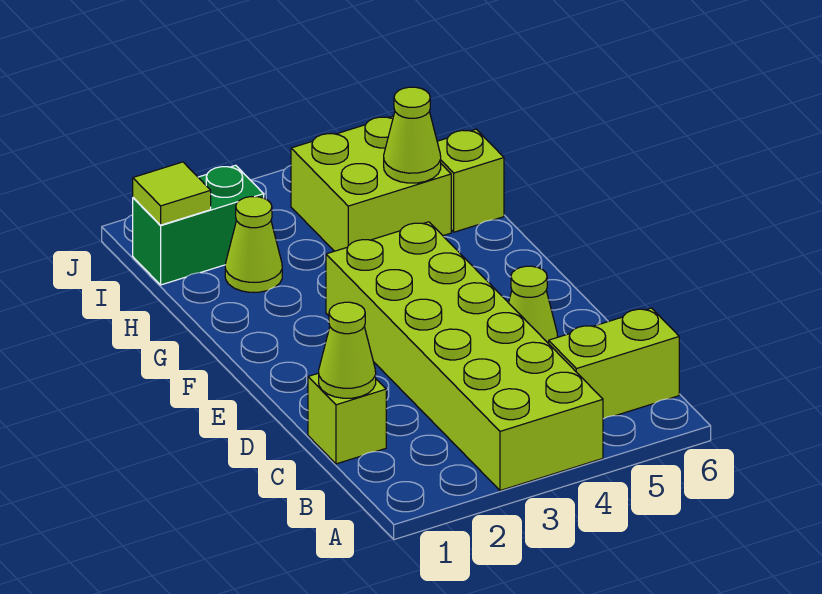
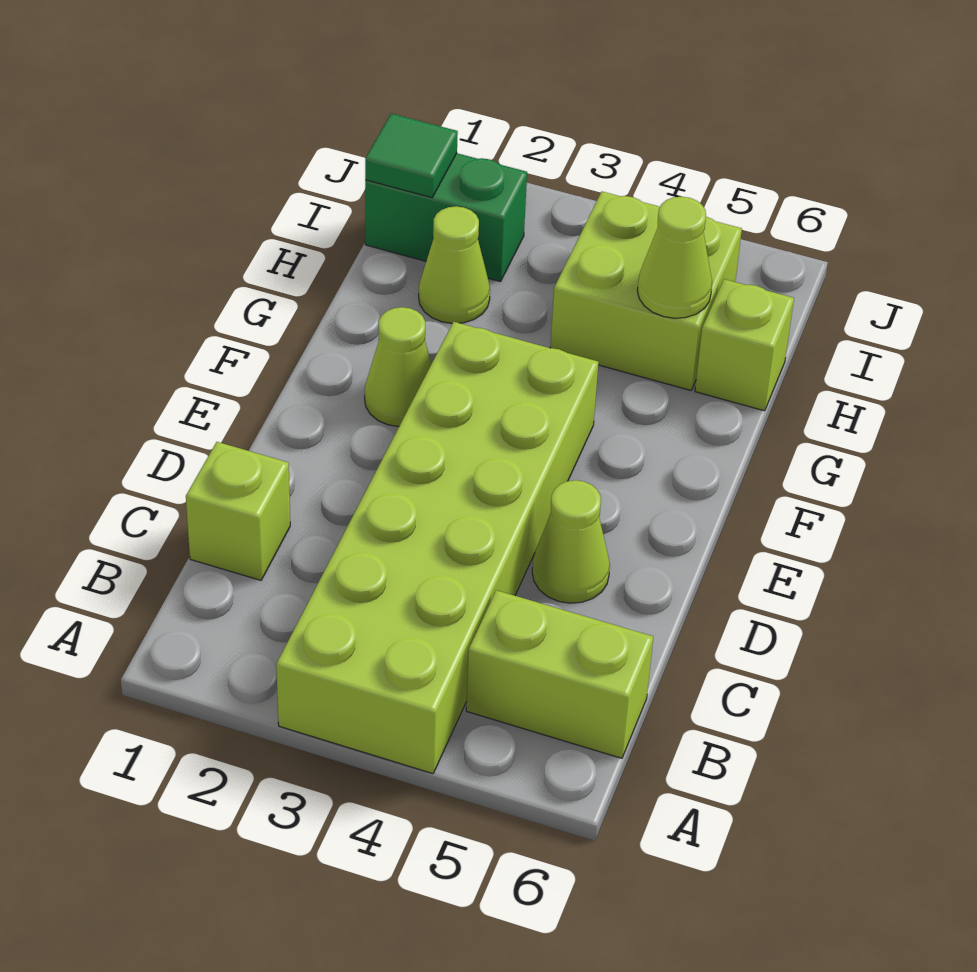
lime cone C1 level 2 -> lime cone F2 level 1
lime tile I1 level 2 -> green tile I1 level 2

